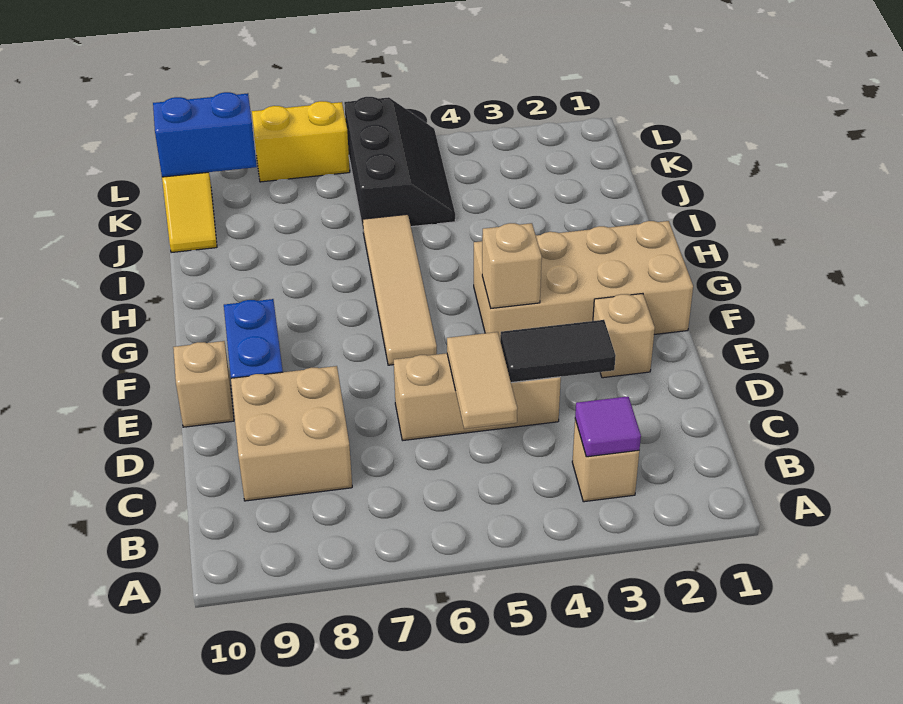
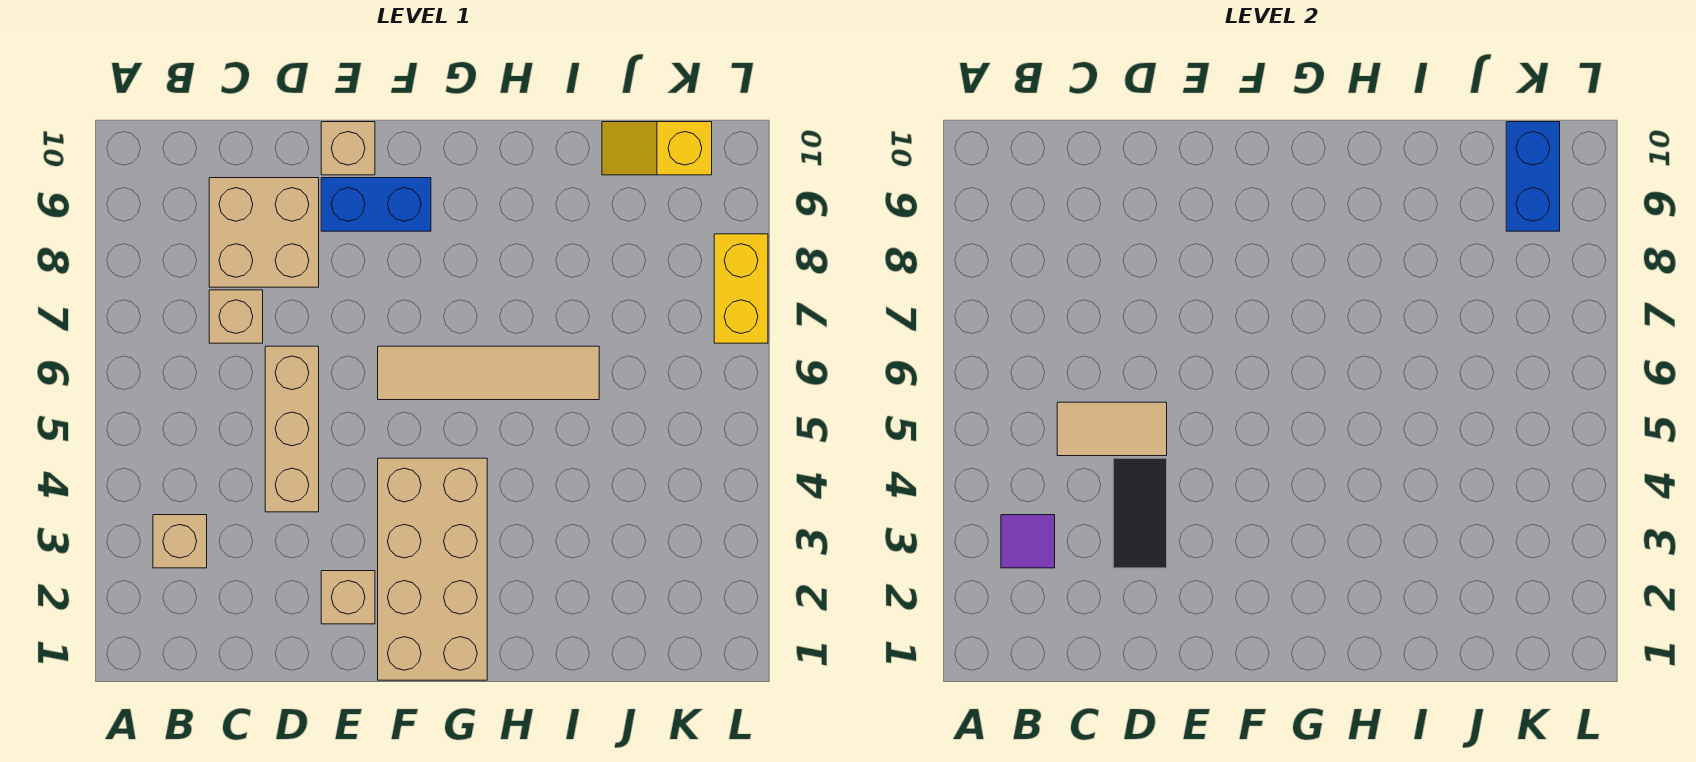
tan brick F4 level 2 -> tan brick C7 level 1
black slope J5:L6 level 1 top 6 -> none

